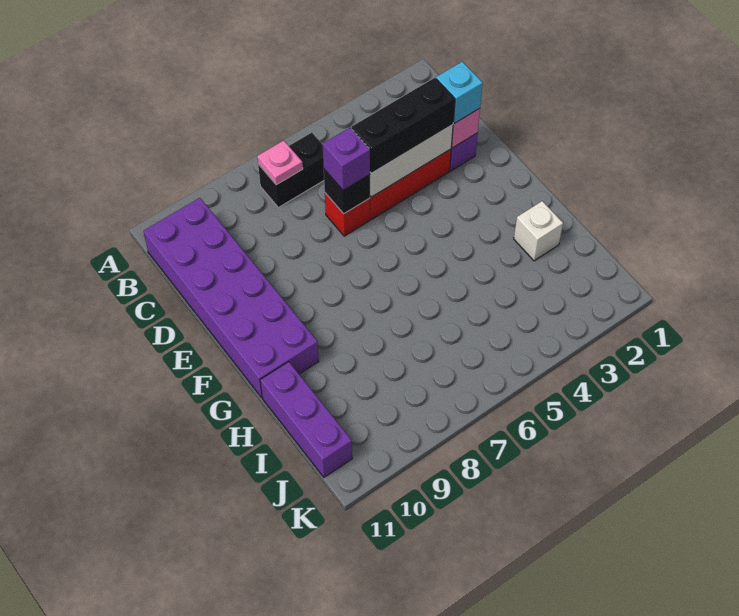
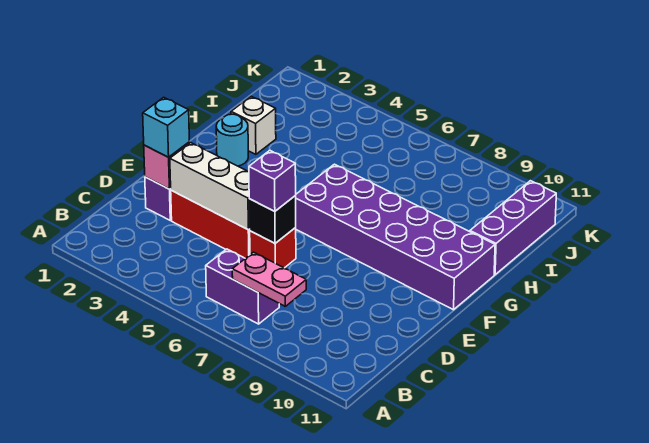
black brick B6:B7 level 1 -> purple brick B6:B7 level 1
pink plate B7 level 2 -> pink plate B7:B8 level 2
purple brick B10:G11 level 1 -> purple brick F6:G11 level 1
black brick D3:D5 level 3 -> none
none -> cyan round brick G2 level 1

